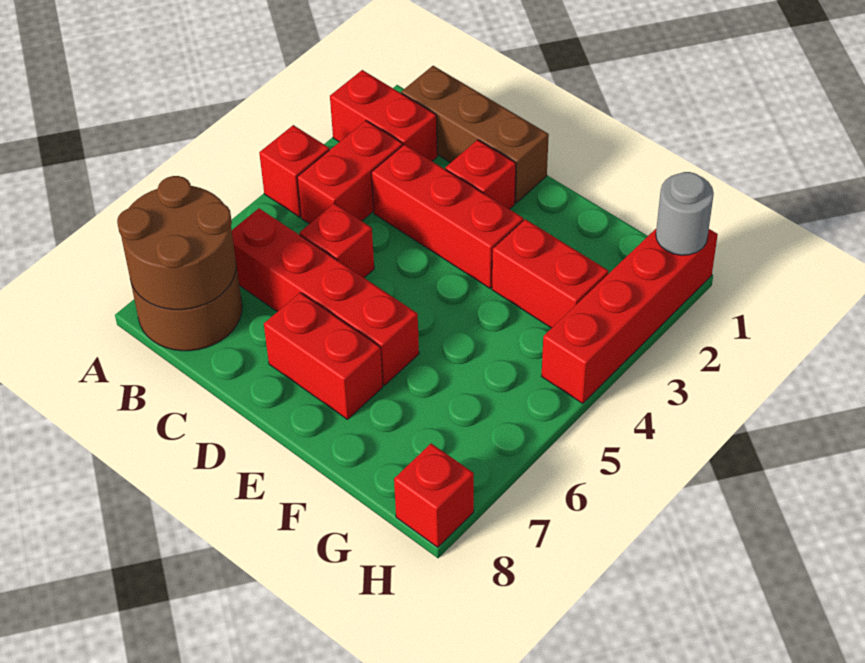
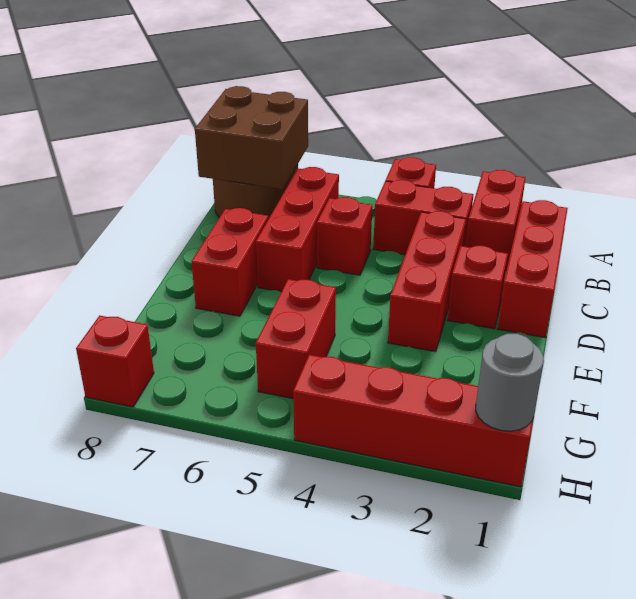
brown round brick A7:B8 level 2 -> brown brick A7:B8 level 2
brown brick B1:D1 level 1 -> red brick B1:D1 level 1
red brick B6:E6 level 1 -> red brick B6:D6 level 1
red brick F3:G3 level 1 -> red brick F5:G5 level 1

